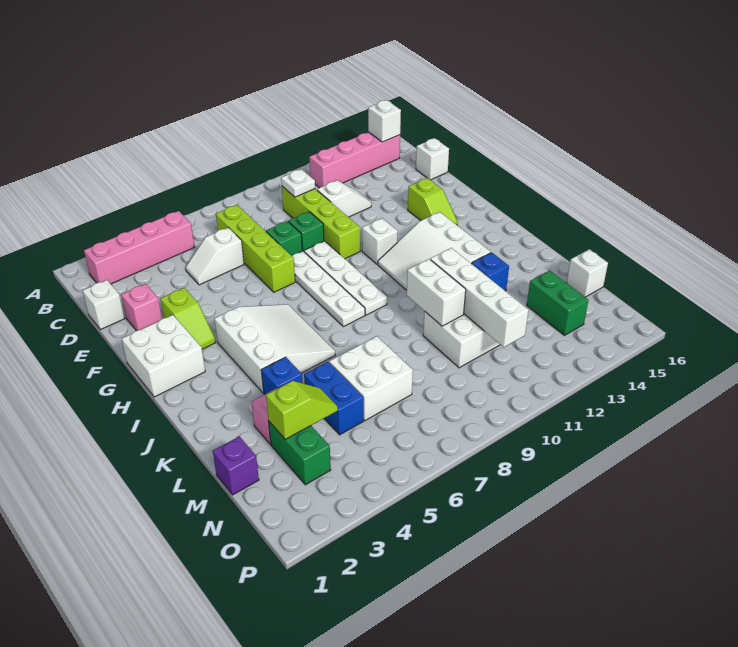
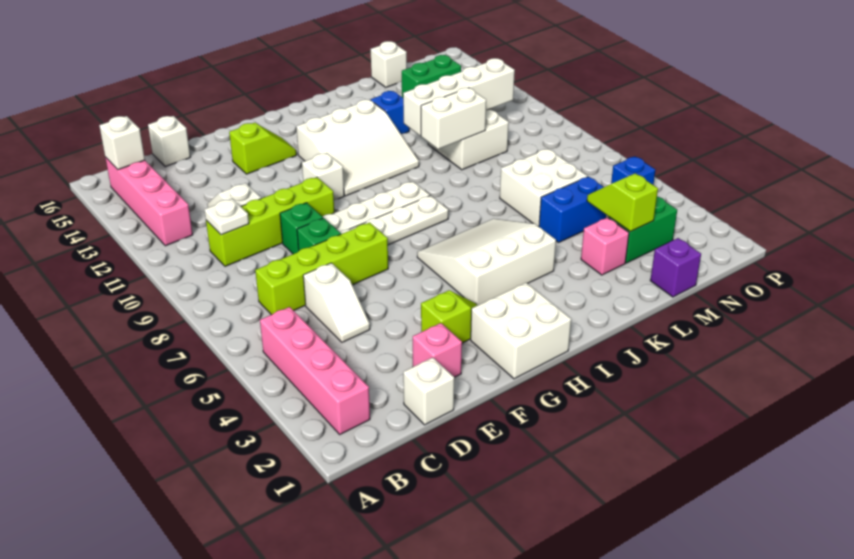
blue brick K4 level 1 -> blue brick O5 level 1

